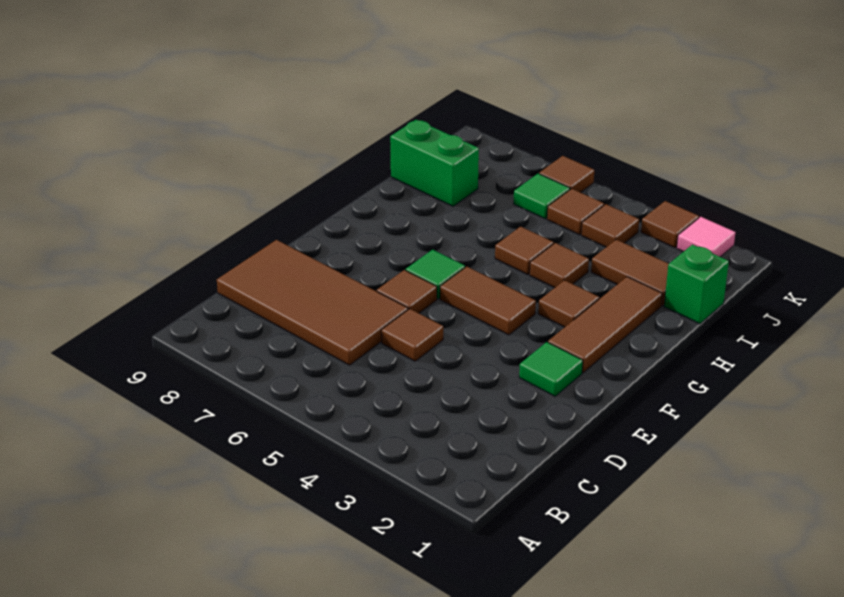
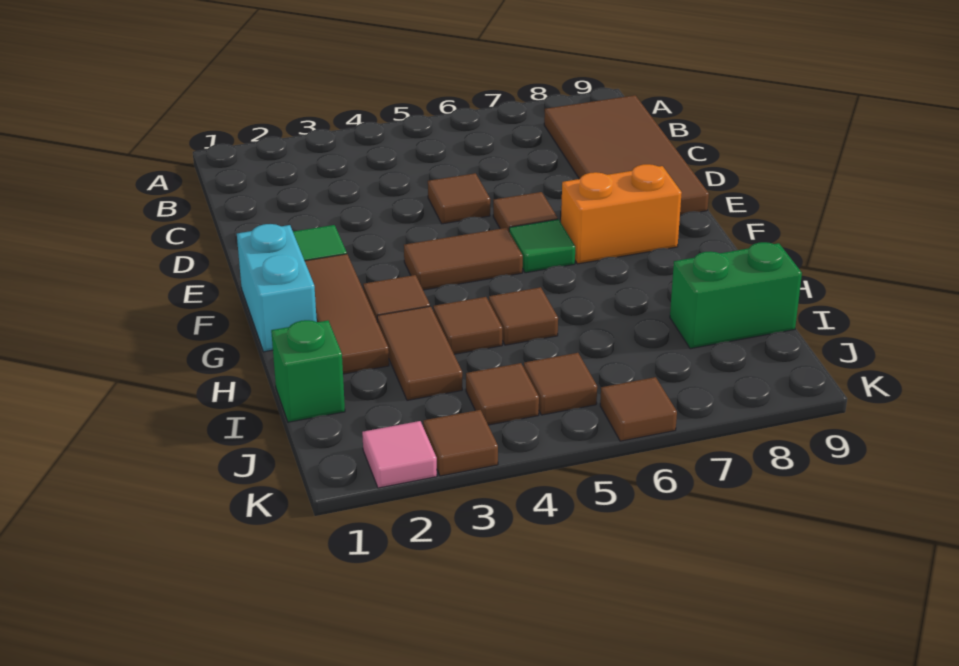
brown tile C6:D9 level 1 -> brown tile B8:E9 level 1
none -> cyan brick F1:G1 level 1
none -> orange brick F7:F8 level 1
brown tile I2:I3 level 1 -> brown tile H3:I3 level 1
green tile J6 level 1 -> none

